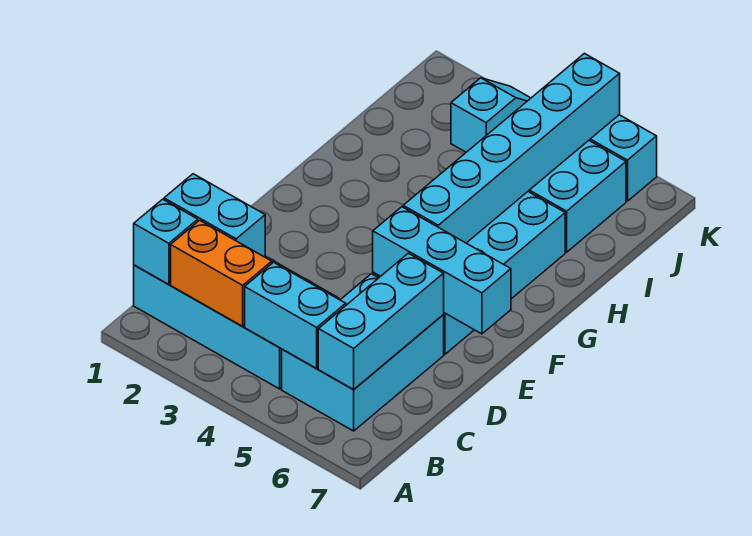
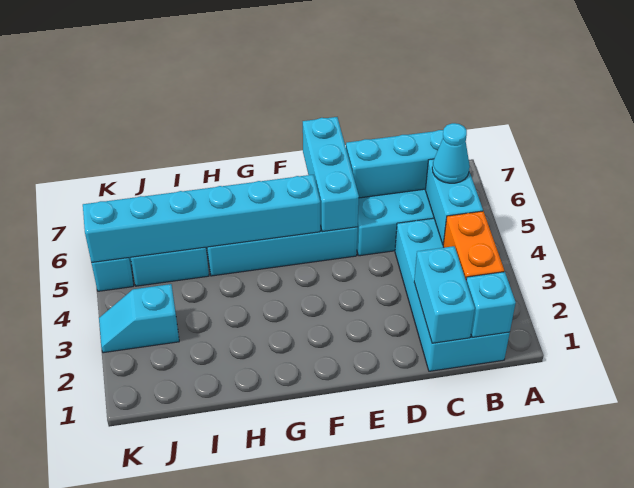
none -> cyan cone B5 level 3

